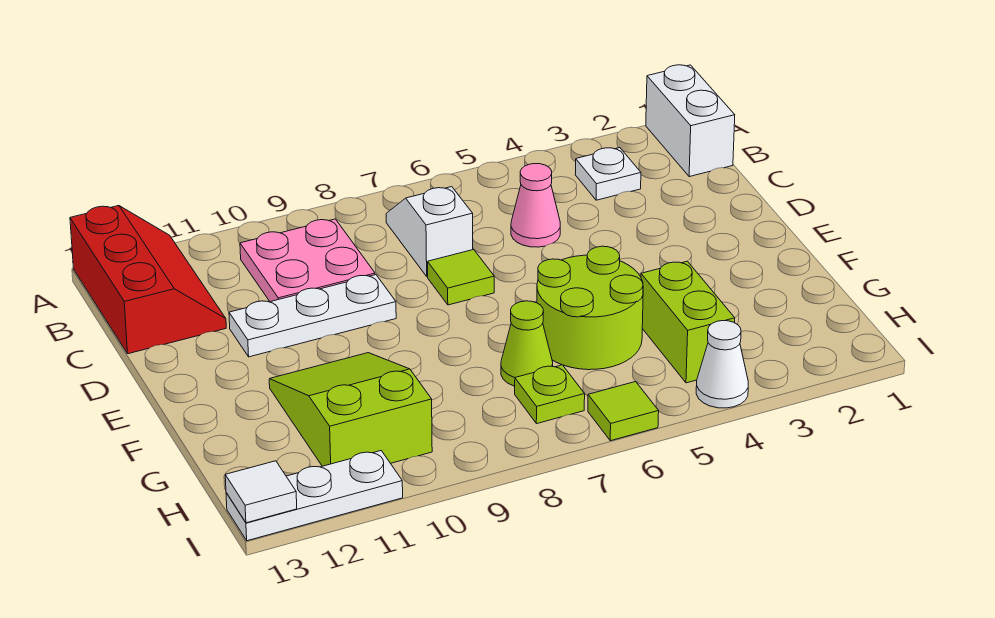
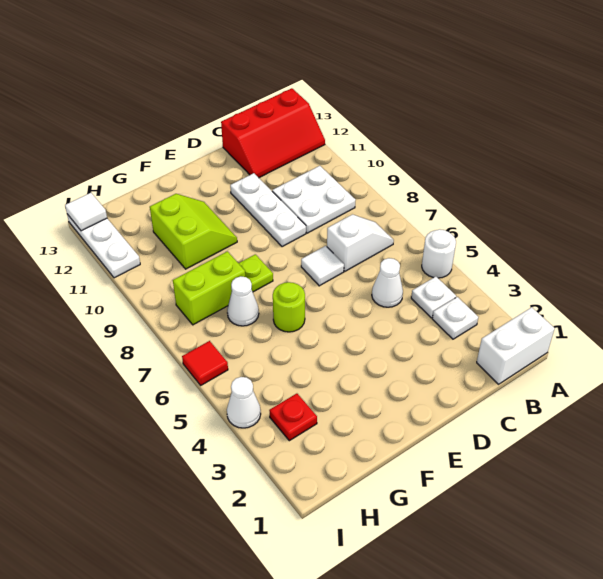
none -> white round brick A5 level 1
none -> white plate B4 level 1
pink plate B9:C10 level 1 -> white plate B9:C10 level 1
pink cone C5 level 1 -> white cone C5 level 1
lime tile D7 level 1 -> white tile D7 level 1
lime round brick F5:G6 level 1 -> lime round brick F6 level 1
lime slope F10:H11 level 1 top H -> lime slope F10:G11 level 1 top G
lime brick G4:H4 level 1 -> lime brick G8:H8 level 1
lime cone G7 level 1 -> white cone G7 level 1
none -> red plate H3 level 1
lime plate H7 level 1 -> lime plate F8 level 1
lime tile I6 level 1 -> red tile I6 level 1

